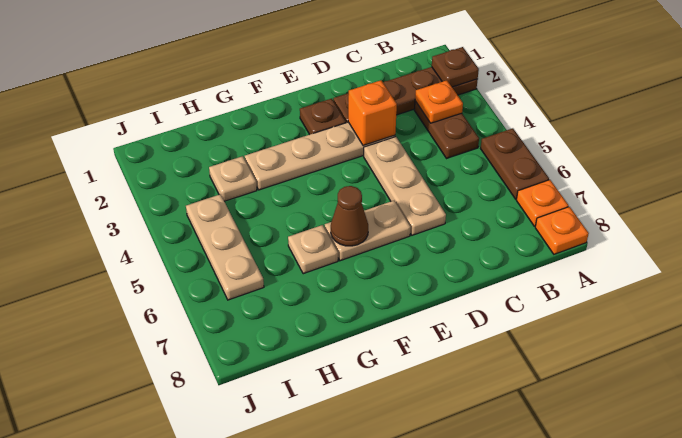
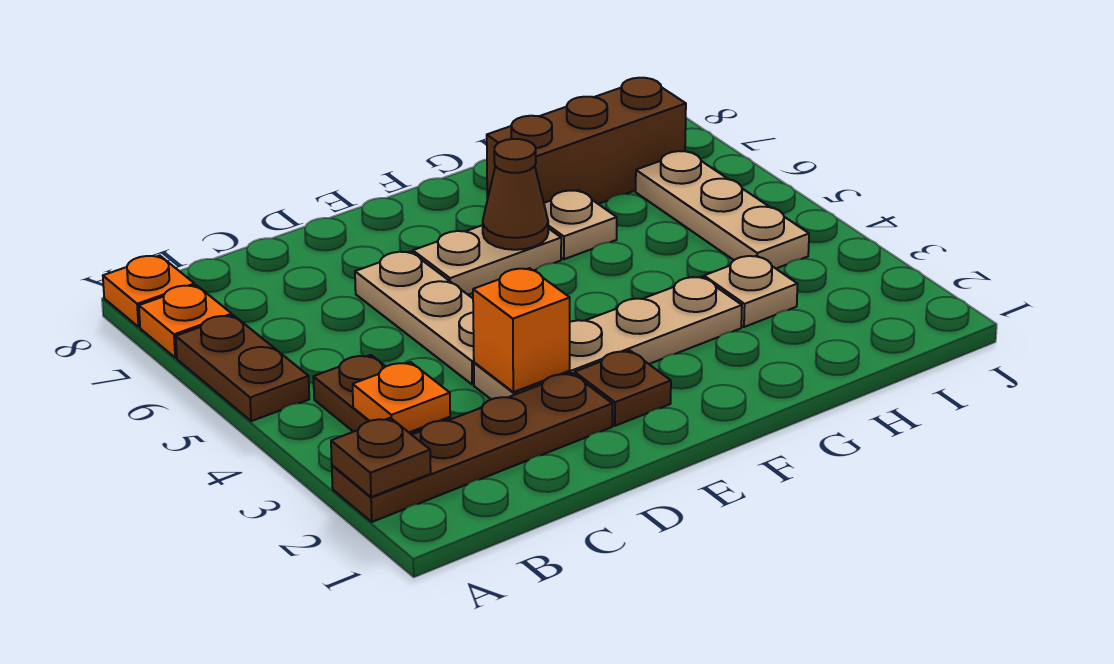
none -> brown brick G7:I7 level 1

